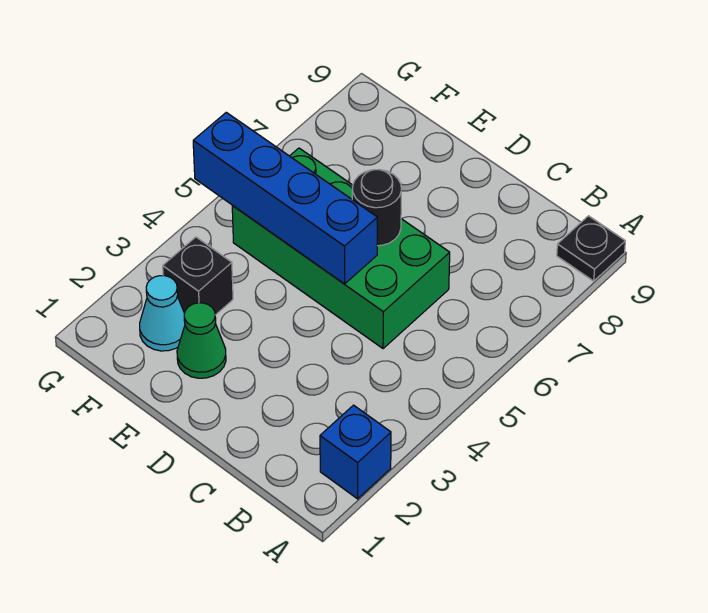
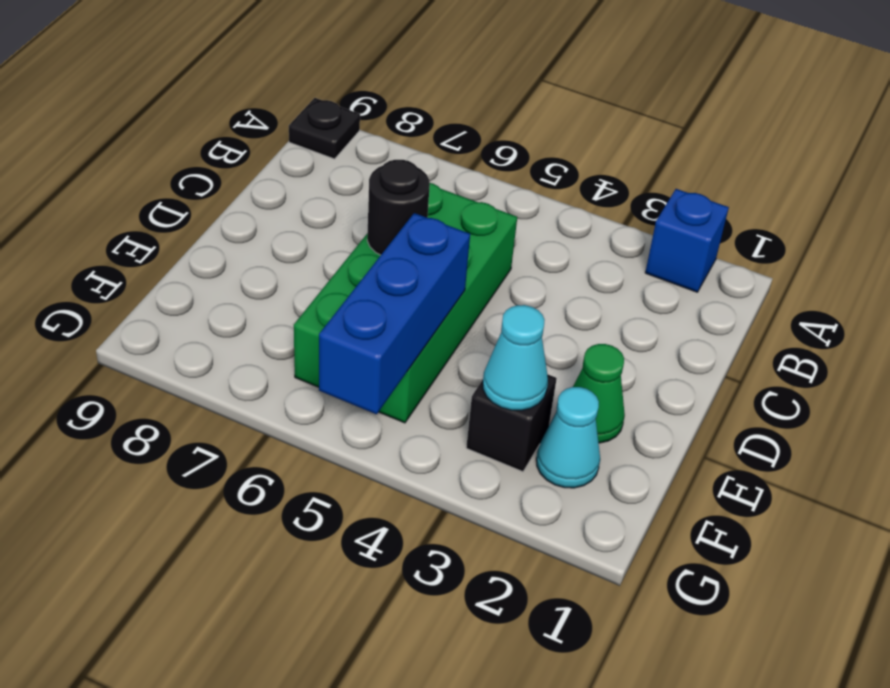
blue brick D5:G5 level 2 -> blue brick E5:G5 level 2
none -> cyan cone F3 level 2

